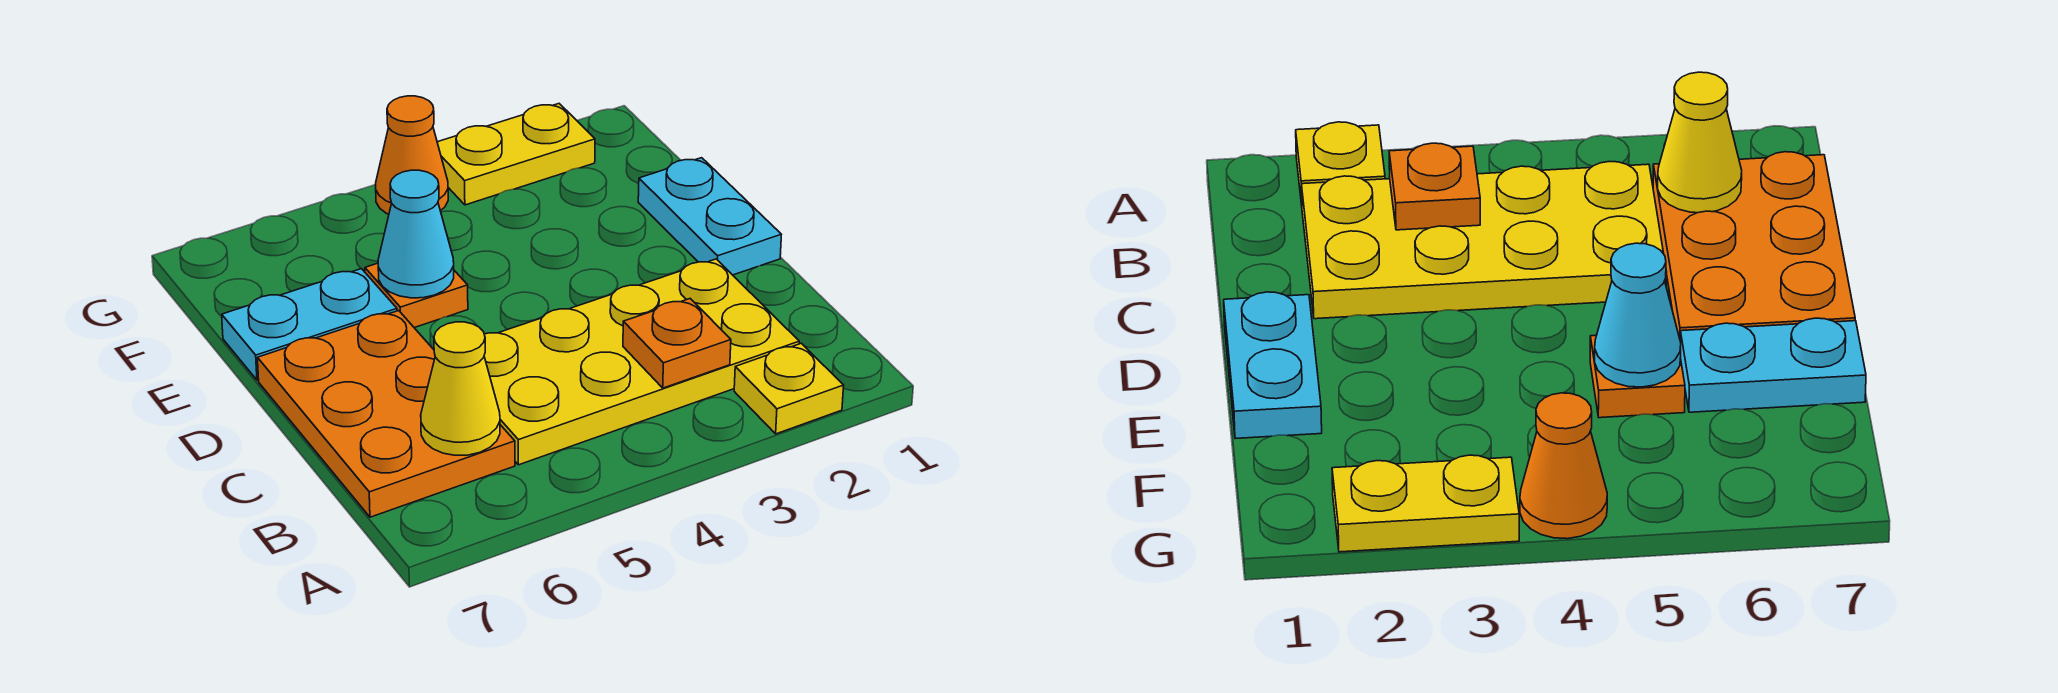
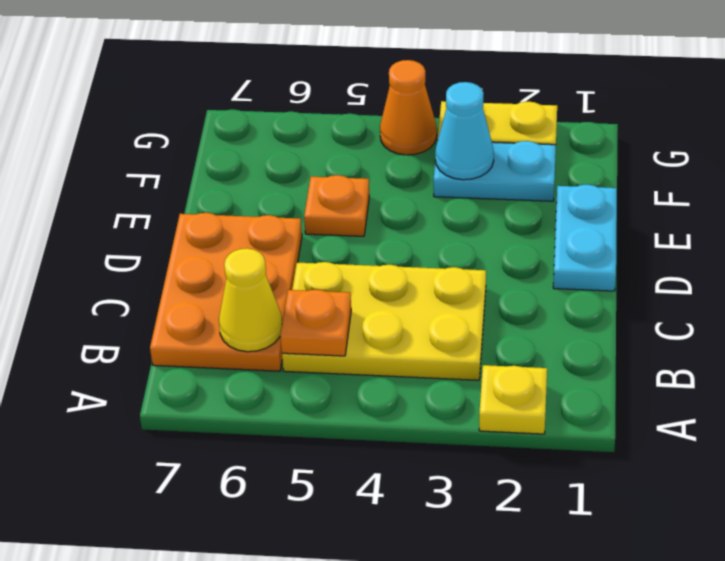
yellow plate B2:C5 level 1 -> yellow plate B3:C5 level 1
orange plate B3 level 2 -> orange plate B5 level 2
cyan cone E5 level 2 -> cyan cone F3 level 2
cyan plate E6:E7 level 1 -> cyan plate F2:F3 level 1

